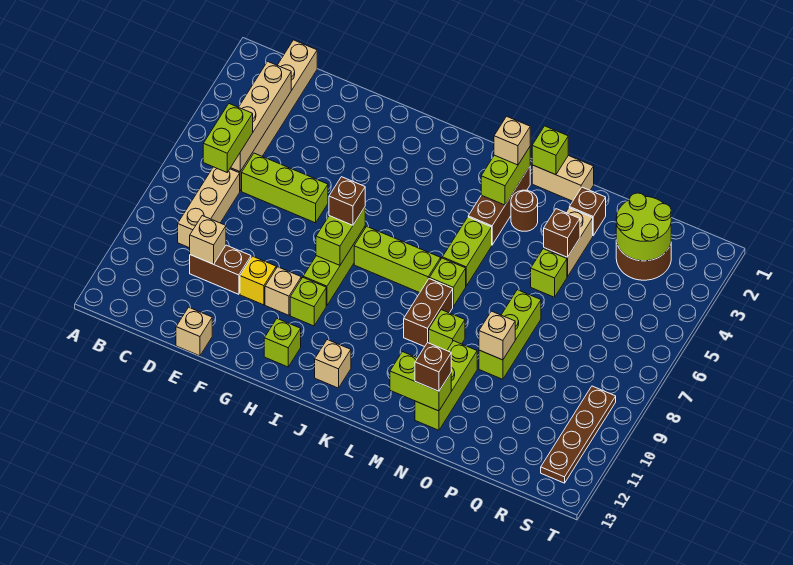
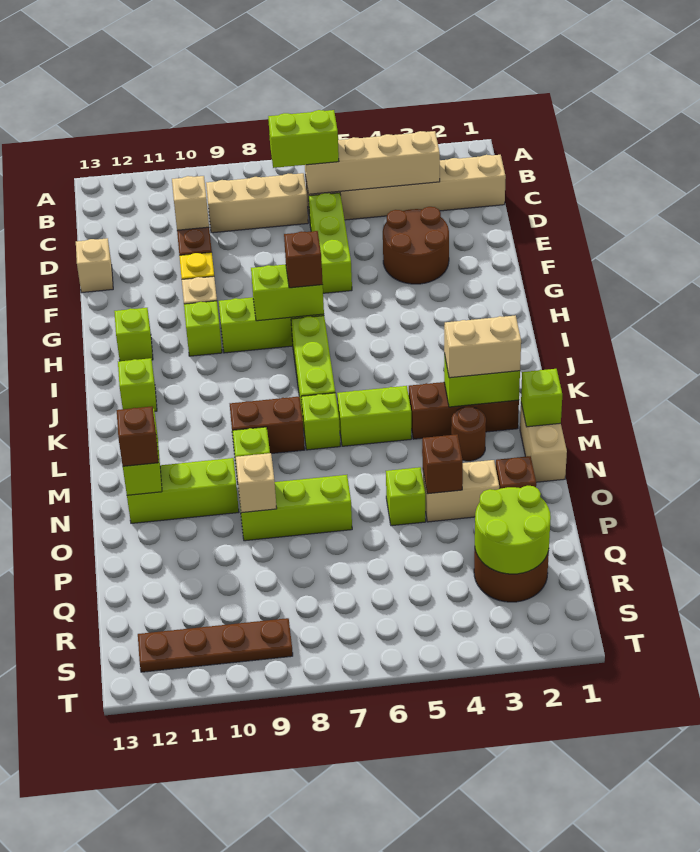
none -> brown round brick E3:F4 level 1
tan brick J12 level 1 -> lime brick J12 level 1
tan brick L2 level 3 -> tan brick L2:L3 level 3

